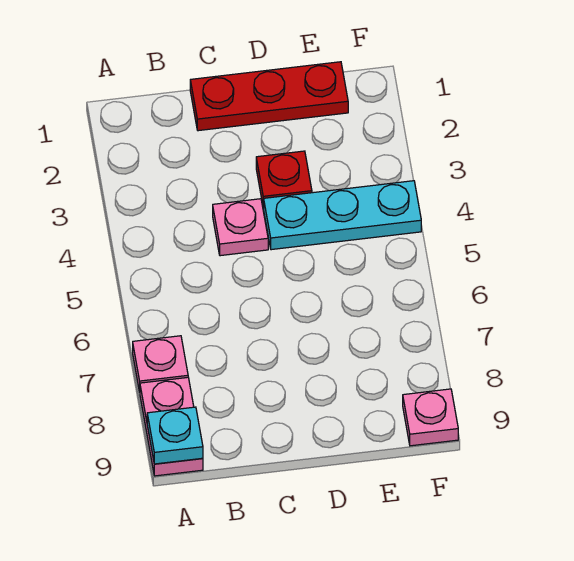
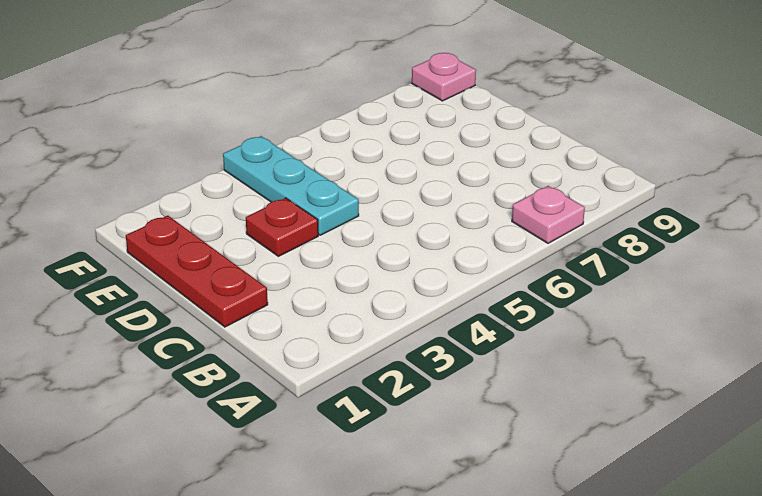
pink plate A8:A9 level 1 -> none
cyan plate A9 level 2 -> none
pink plate C4 level 1 -> none

